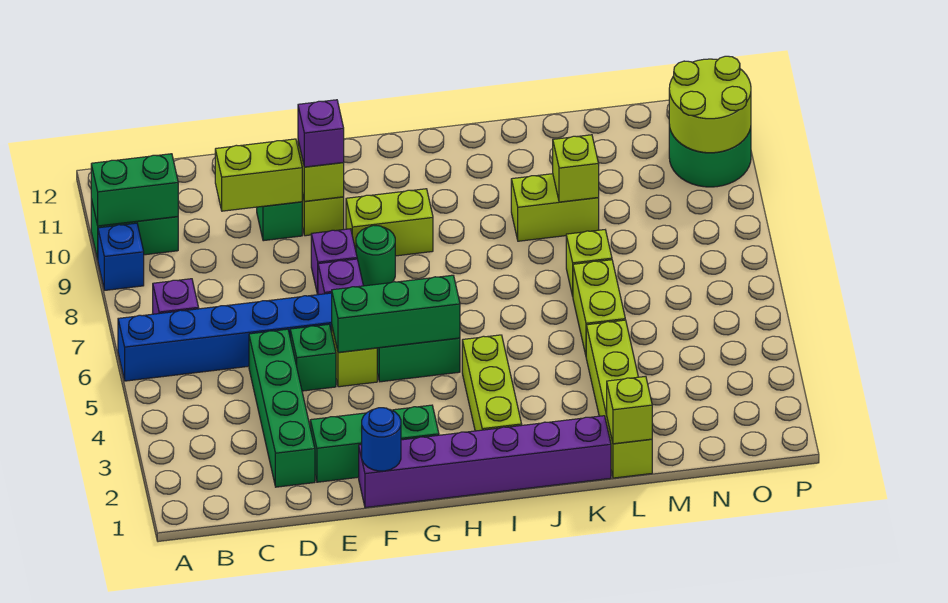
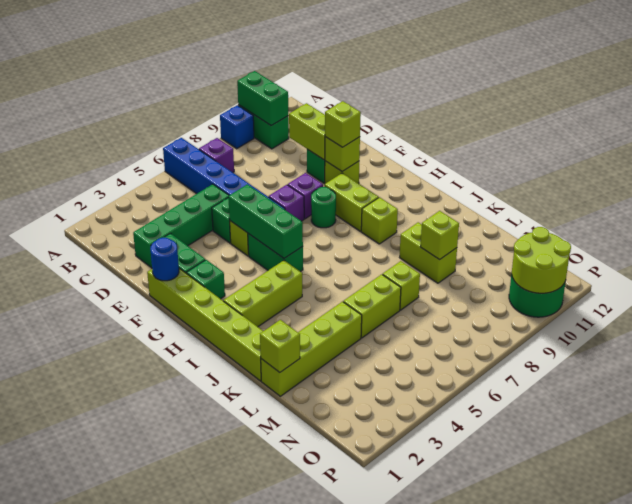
purple brick F1:K1 level 1 -> lime brick F1:K1 level 1
purple brick F10 level 3 -> lime brick F10 level 3
none -> lime brick I9 level 1

